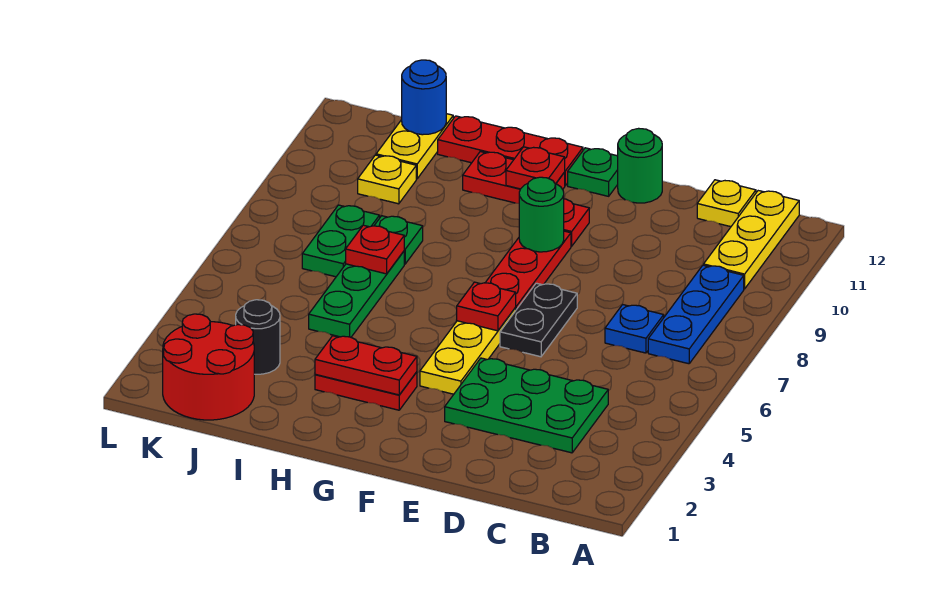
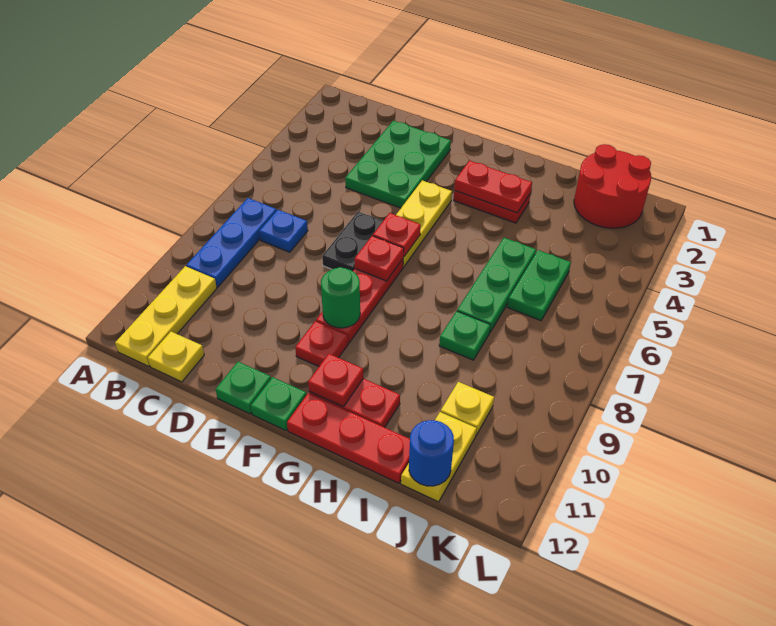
green plate C3:E4 level 1 -> green plate D2:E4 level 1
green round brick E12 level 1 -> green plate E12 level 1
red plate I7 level 2 -> red plate F7 level 2
black round brick J3 level 1 -> none
green plate J7:J8 level 1 -> green plate J5:J6 level 1

